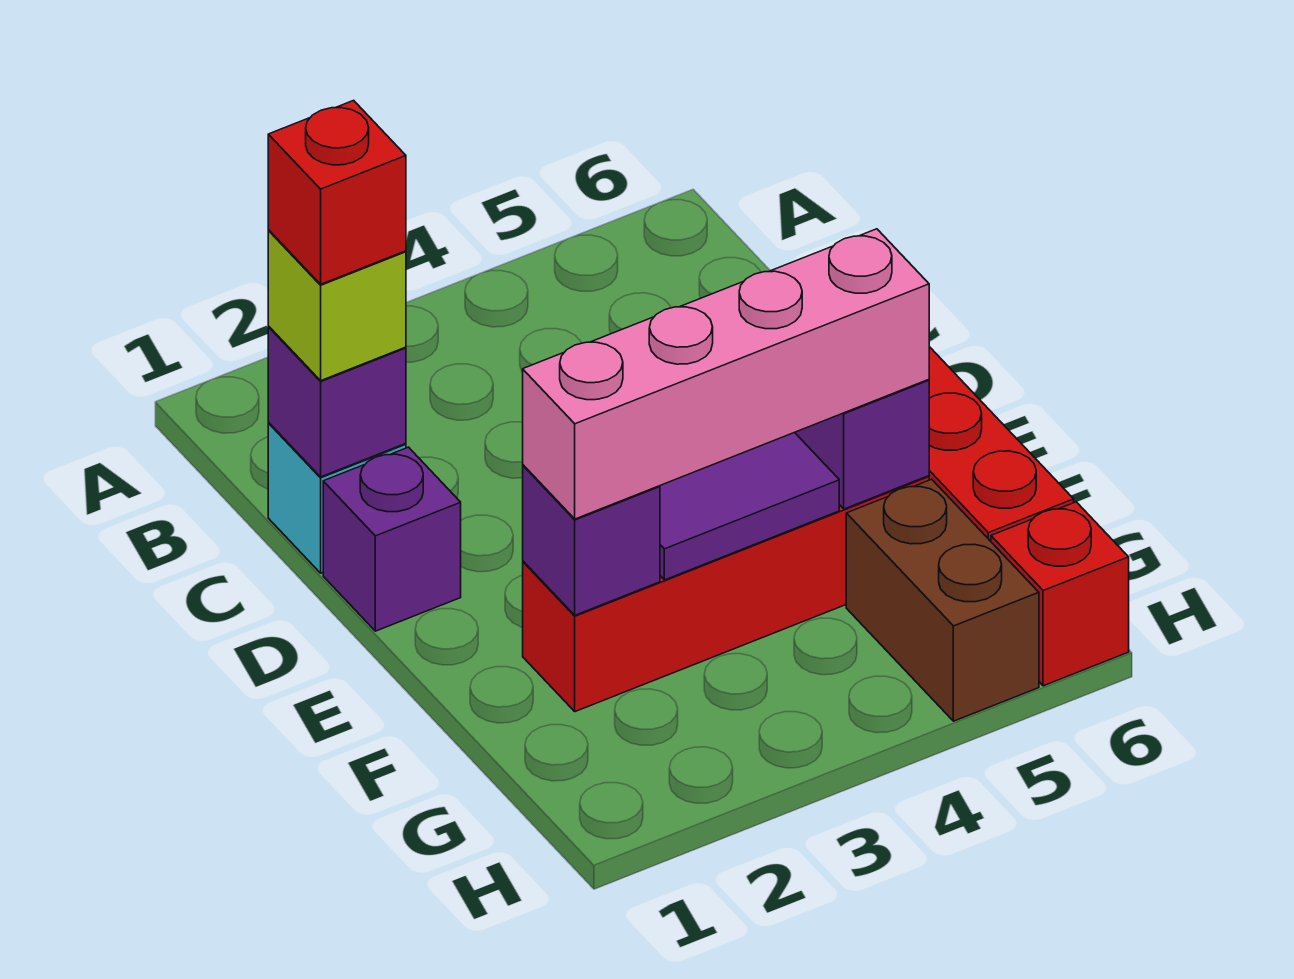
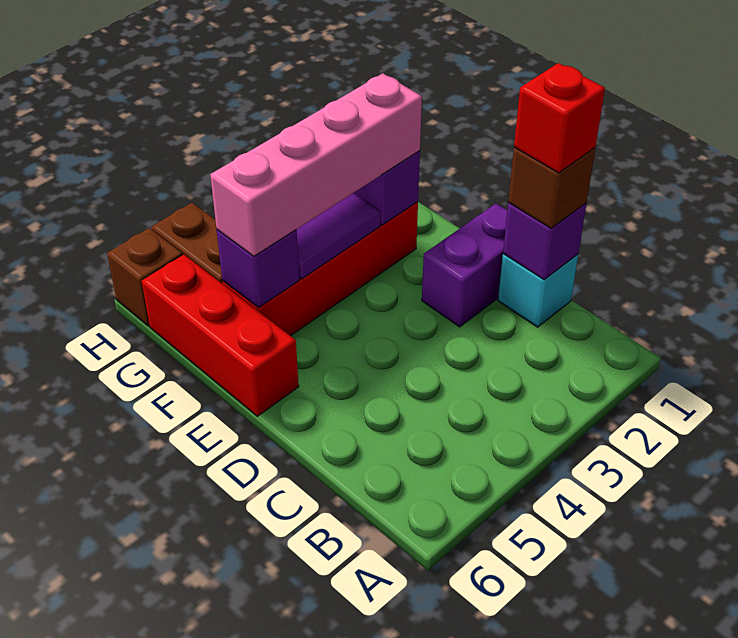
lime brick C1 level 3 -> brown brick C1 level 3
purple brick D1 level 1 -> purple brick D1:D2 level 1
red brick H6 level 1 -> brown brick H6 level 1

